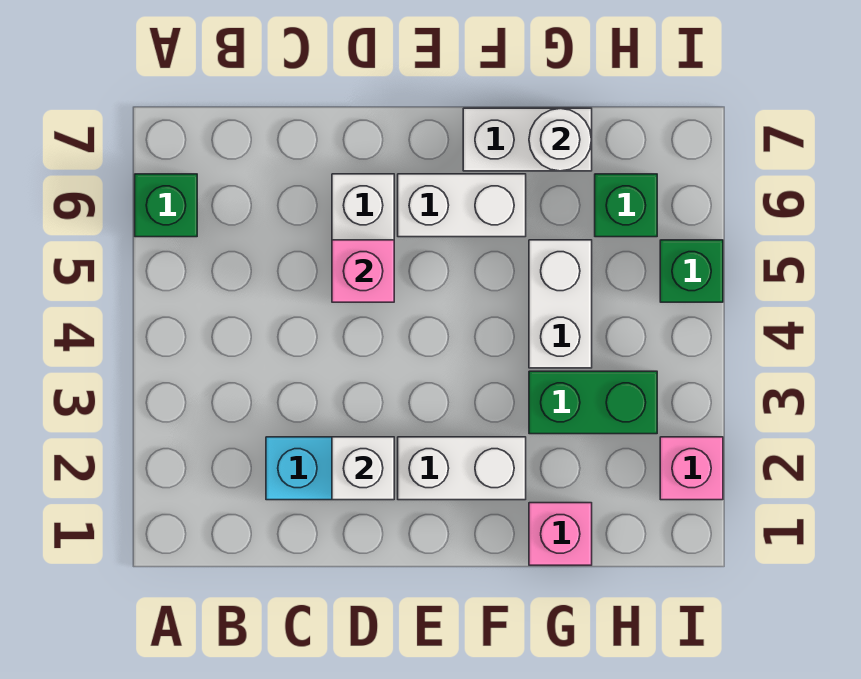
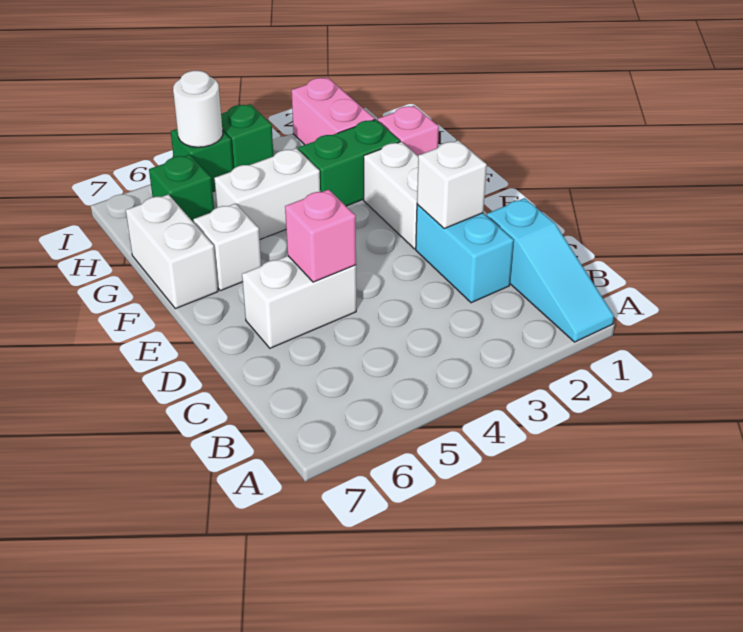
none -> cyan slope A1:C1 level 1 top C
green brick A6 level 1 -> green brick I4 level 1
white brick E6:F6 level 1 -> white brick F6 level 1
green brick G3:H3 level 1 -> green brick G2:G3 level 1
white round brick G7 level 2 -> white round brick I5 level 2
pink brick I2 level 1 -> pink brick H2:I2 level 1

